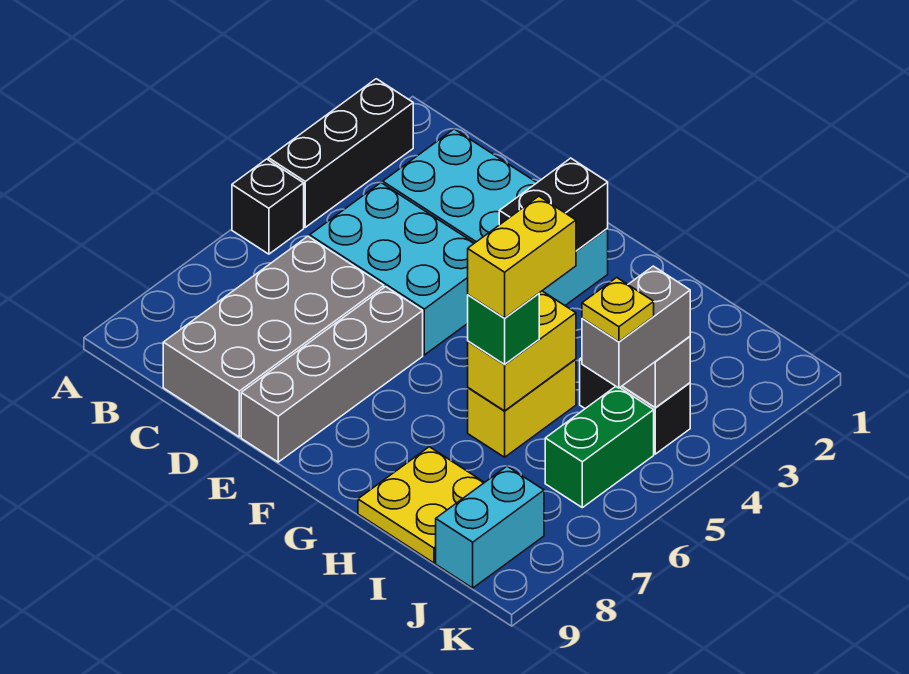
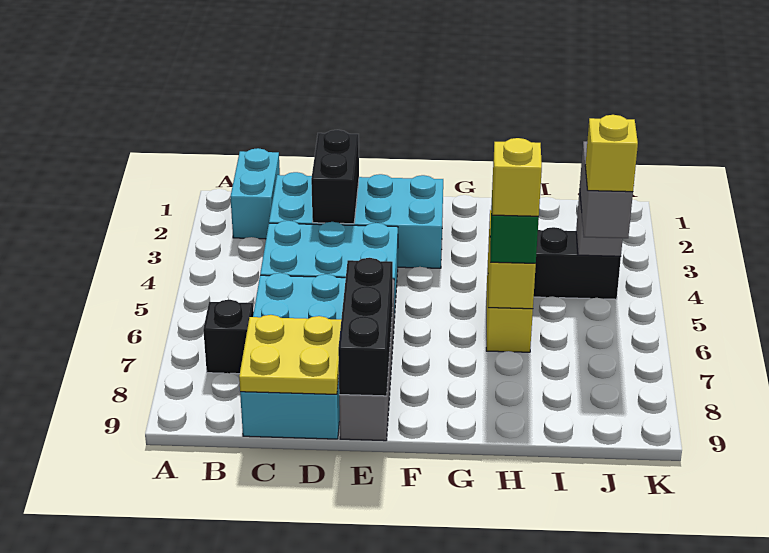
black brick A2:A4 level 1 -> black brick E7:E9 level 2
black brick A5 level 1 -> black brick B7 level 1
grey brick C6:D9 level 1 -> cyan brick C6:D9 level 1
black brick F2:F3 level 2 -> black brick D2:D3 level 2
yellow brick H5:H6 level 4 -> yellow brick H6 level 4
yellow plate H8:I9 level 1 -> yellow plate C8:D9 level 2
green brick J5:J6 level 1 -> none
yellow plate J5 level 4 -> yellow brick J5 level 4
cyan brick J8:J9 level 1 -> cyan brick B1:B2 level 1

